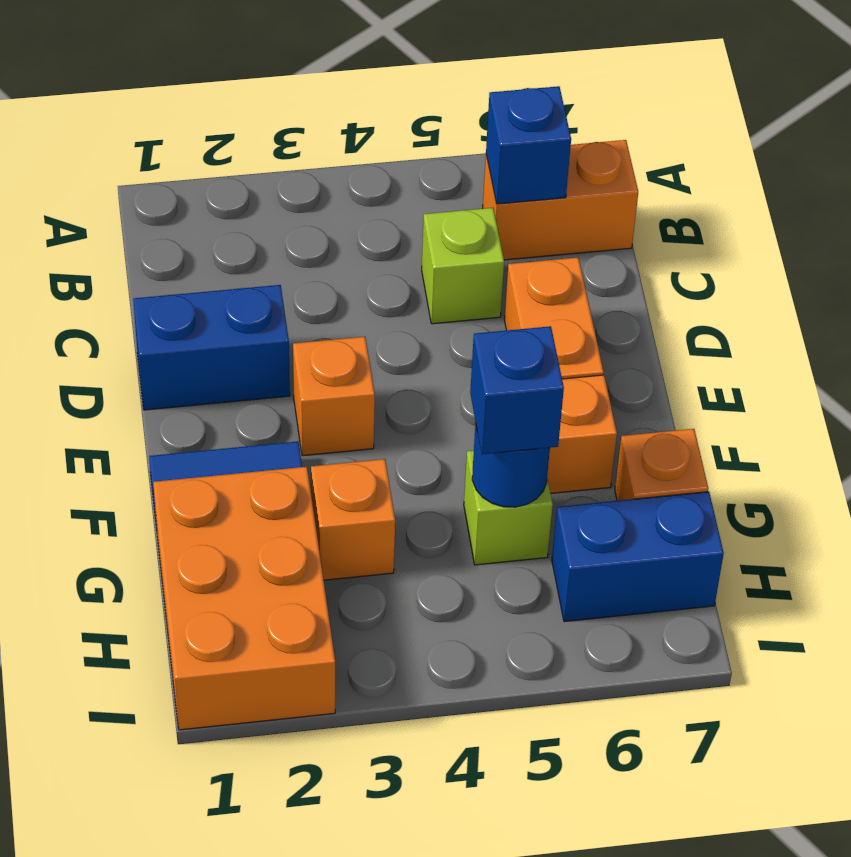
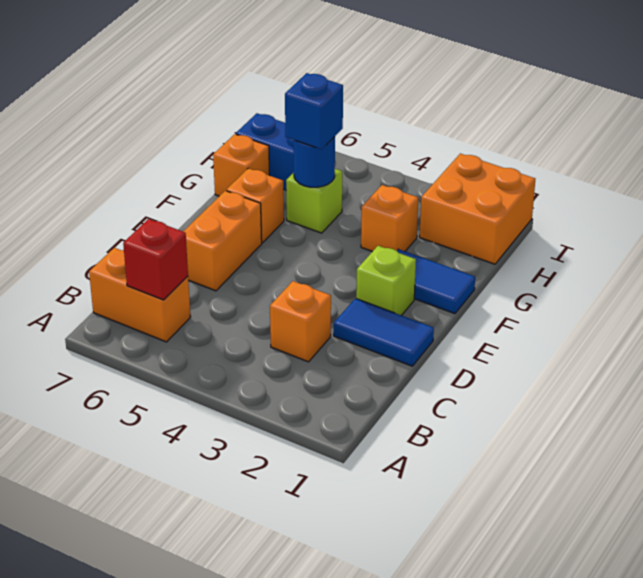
blue brick B6 level 2 -> red brick B6 level 2
lime brick C5 level 1 -> lime brick E2 level 1
blue brick D1:D2 level 1 -> blue tile D1:D2 level 1
orange brick E3 level 1 -> orange brick C3 level 1
orange brick G1:I2 level 1 -> orange brick H1:I2 level 1

